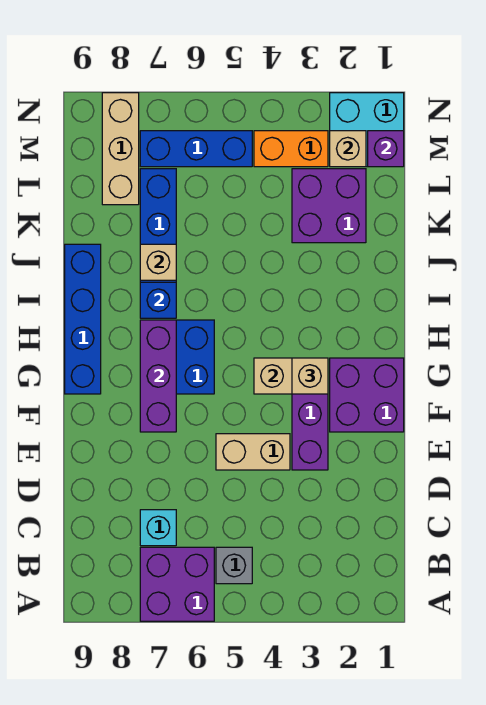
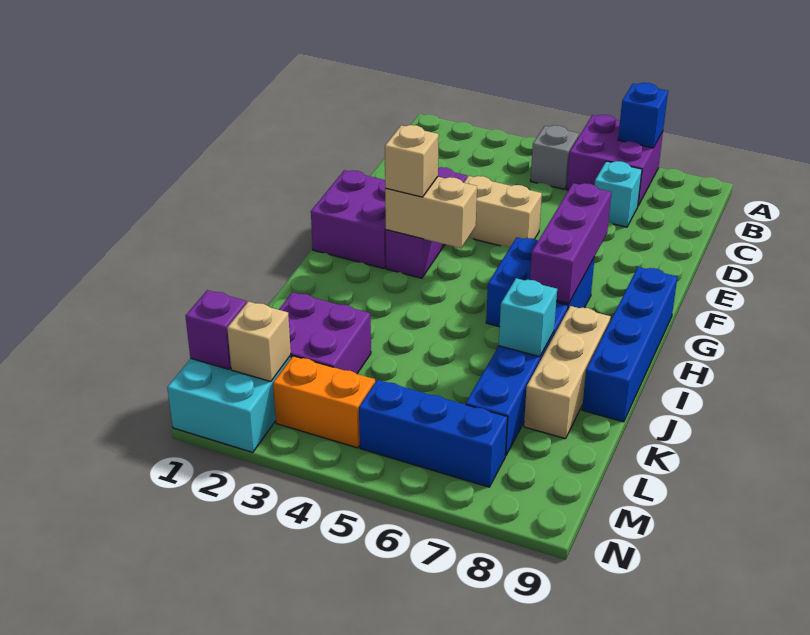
blue brick I7 level 2 -> blue brick A7 level 2
tan brick J7 level 2 -> cyan brick J7 level 2
tan brick L8:N8 level 1 -> tan brick I8:K8 level 1

